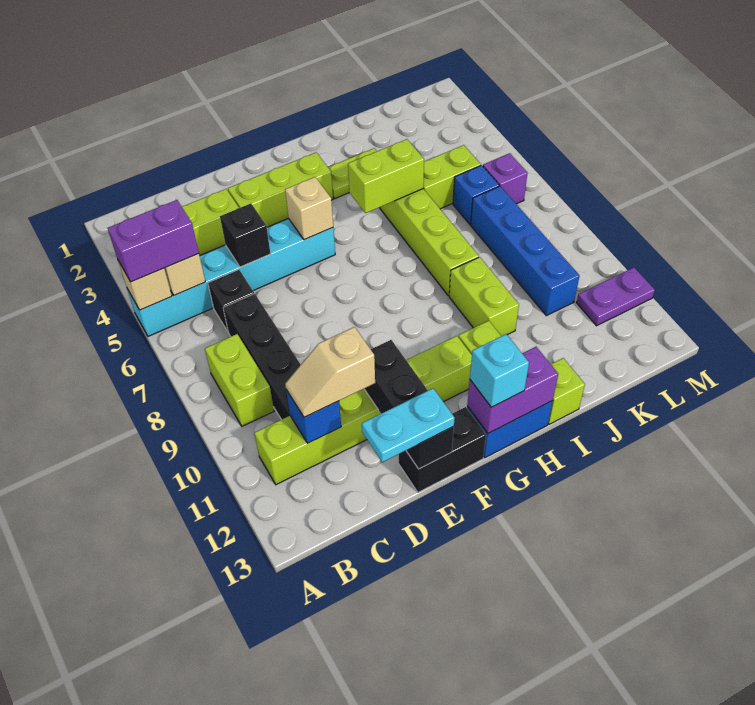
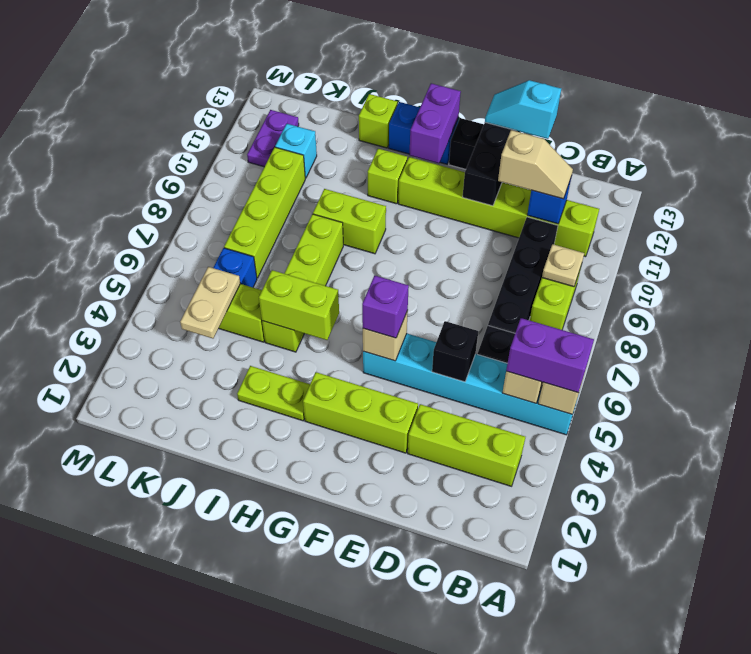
none -> tan plate B9 level 2
cyan plate D13:E13 level 3 -> cyan slope D13:E13 level 3 top D
purple brick G13:H13 level 2 -> purple brick G12:G13 level 2
cyan brick G13 level 3 -> cyan brick K11 level 1
lime brick I9:I10 level 1 -> lime brick H9:I9 level 1
none -> tan plate K4:K5 level 2
blue brick K7:K10 level 1 -> lime brick K7:K10 level 1
purple brick L6 level 1 -> purple brick F5 level 3
purple plate L11:M11 level 1 -> purple plate L11:L12 level 1

